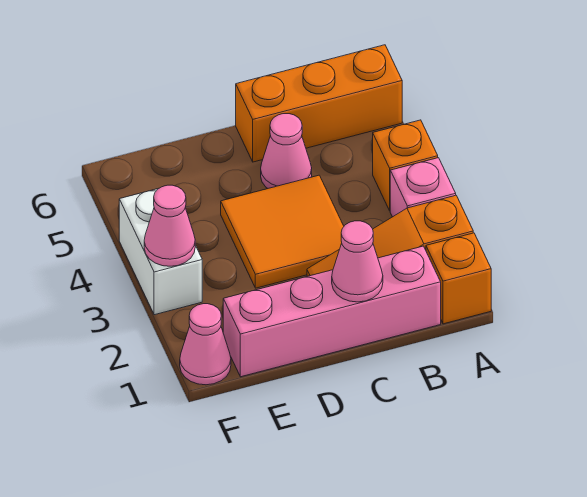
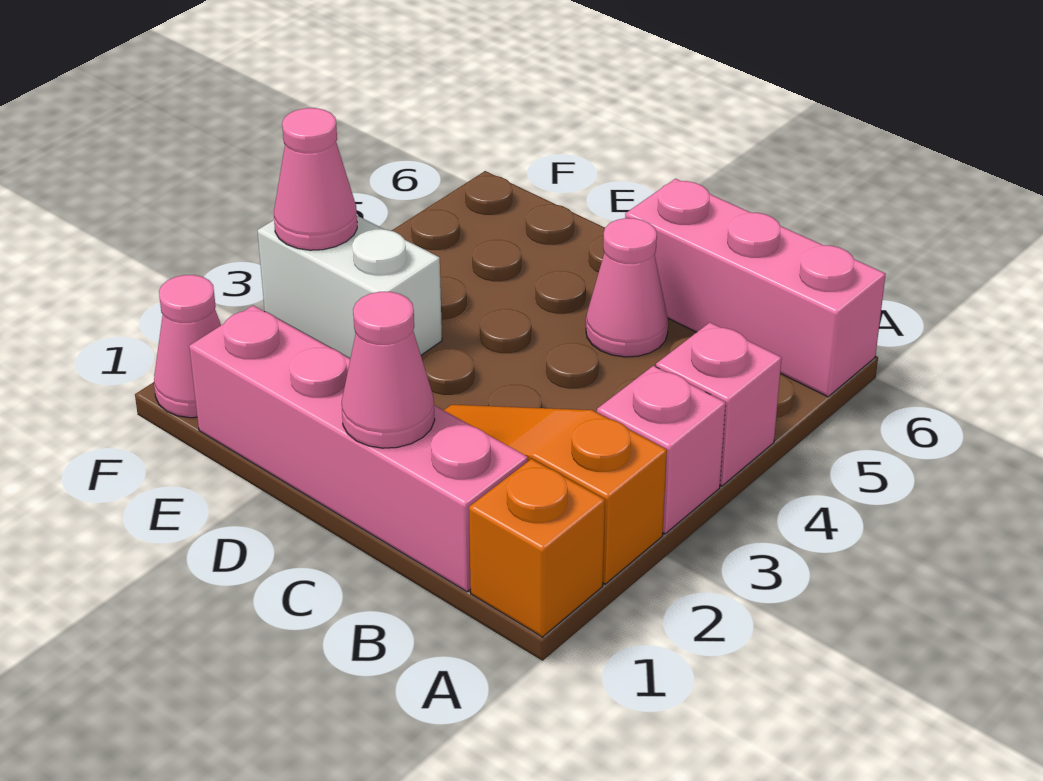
orange brick A4 level 1 -> pink brick A4 level 1
orange brick A6:C6 level 1 -> pink brick A6:C6 level 1
orange tile C3:D4 level 1 -> none
white brick F3:F4 level 1 -> white brick E3:F3 level 1

